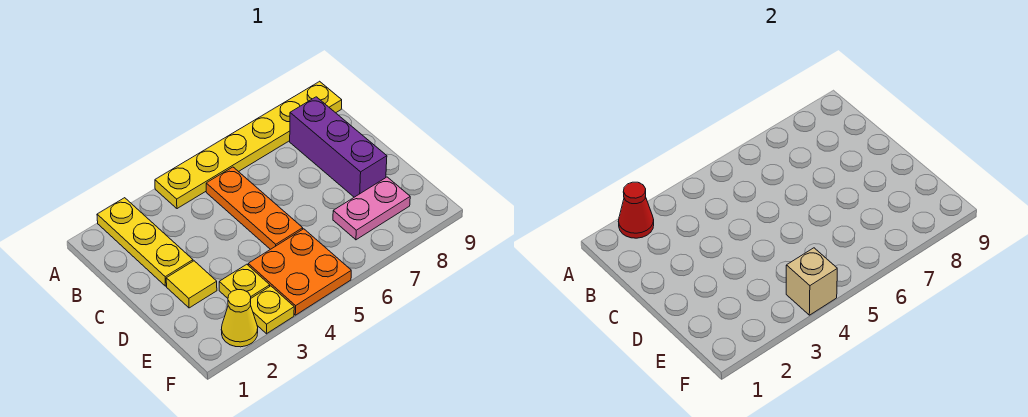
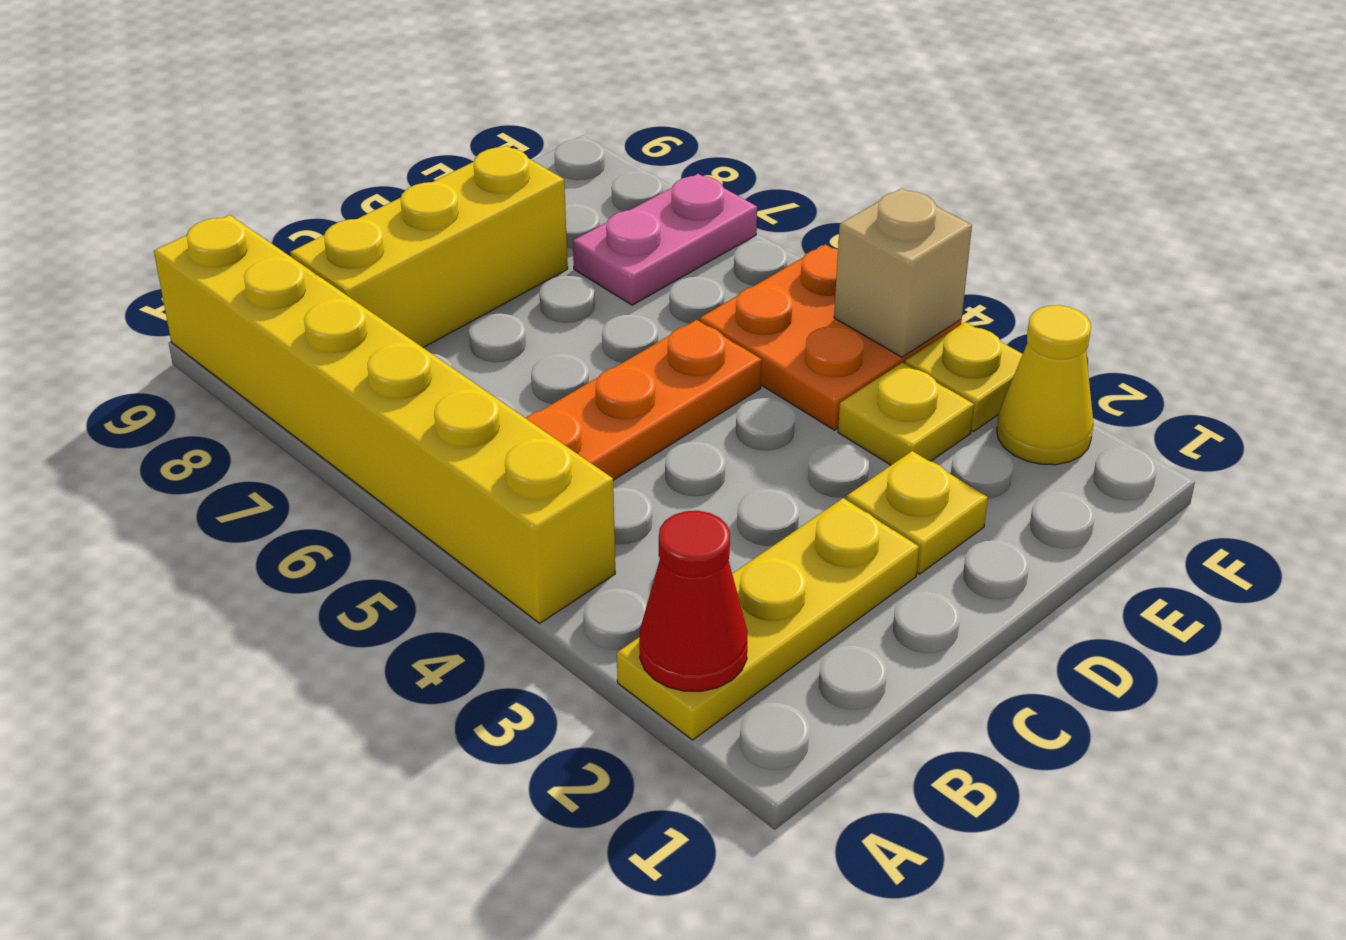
yellow plate A4:A9 level 1 -> yellow brick A4:A9 level 1
purple brick B8:D8 level 1 -> yellow brick B8:D8 level 1
yellow tile D2 level 1 -> yellow plate D2 level 1
pink plate E7:E8 level 1 -> pink plate E7:F7 level 1

